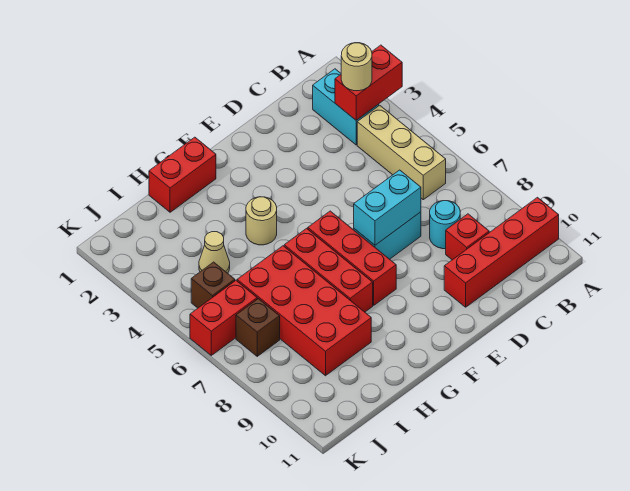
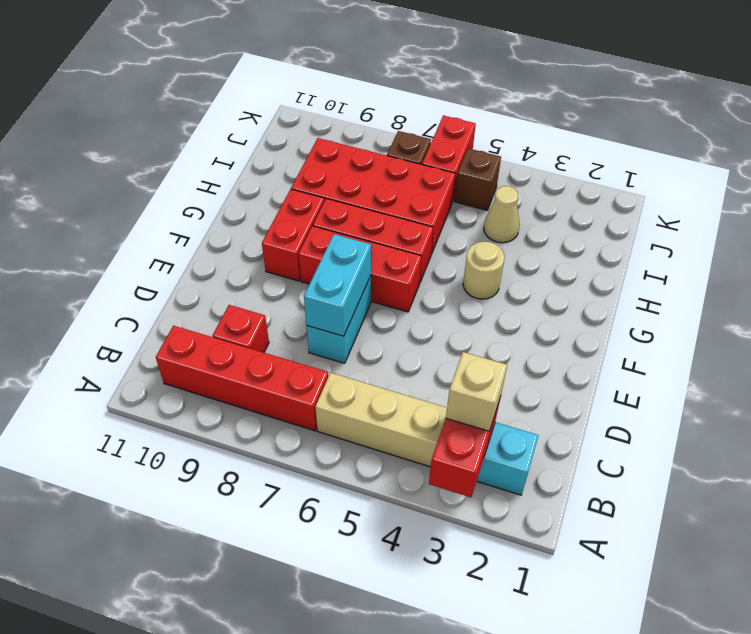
red brick A10:D10 level 1 -> red brick B7:B10 level 1
tan round brick B3 level 3 -> tan brick B3 level 3
cyan round brick C8 level 1 -> none
red brick G1:H1 level 1 -> red brick F9:G9 level 1

